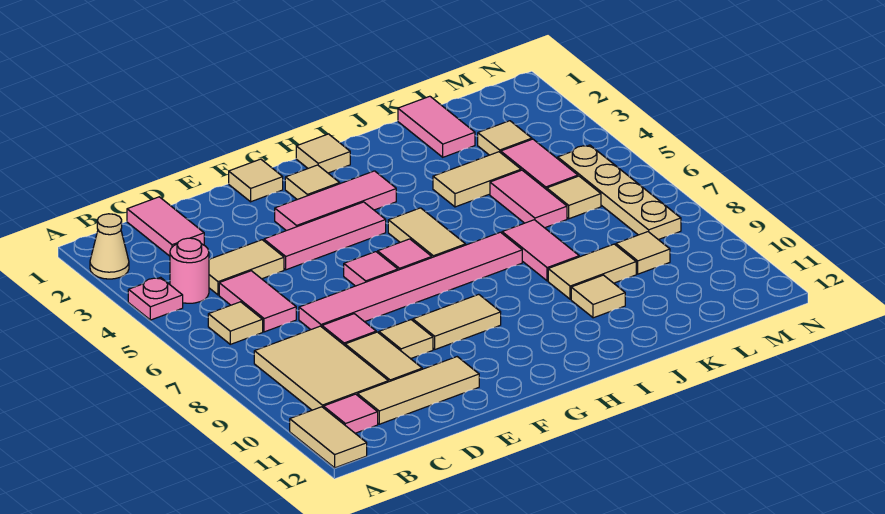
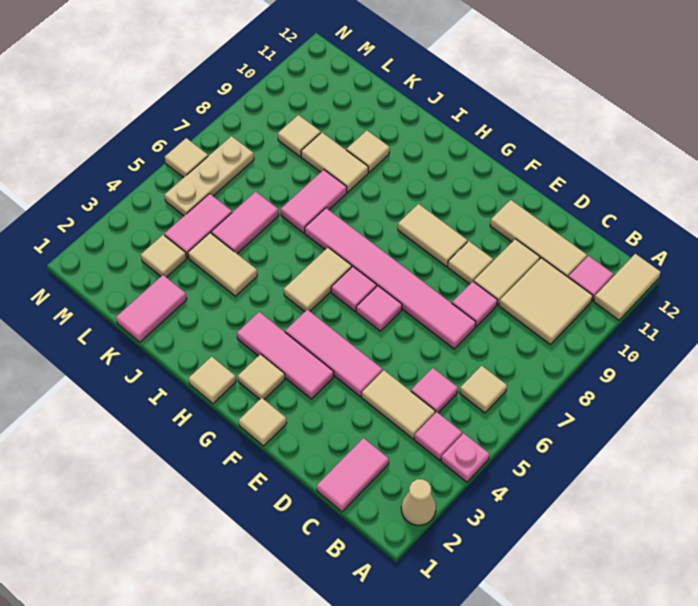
pink round brick B4 level 1 -> pink tile B4 level 1
tan tile B8:C10 level 1 -> tan tile B9:C10 level 1
pink tile C5:C6 level 1 -> pink tile C5 level 1
tan tile L6 level 1 -> tan tile N6 level 1
tan plate M5:M8 level 1 -> tan plate M5:M7 level 1

